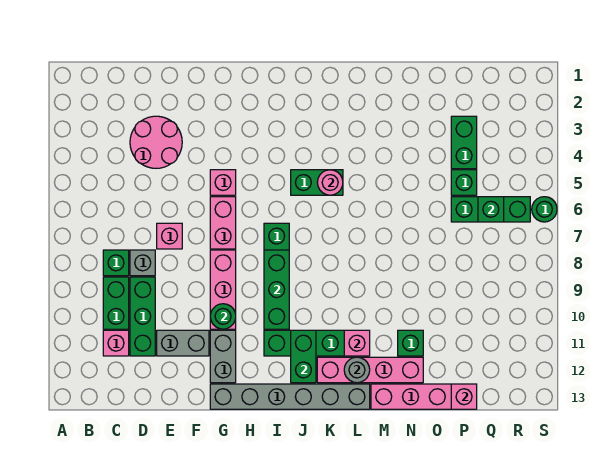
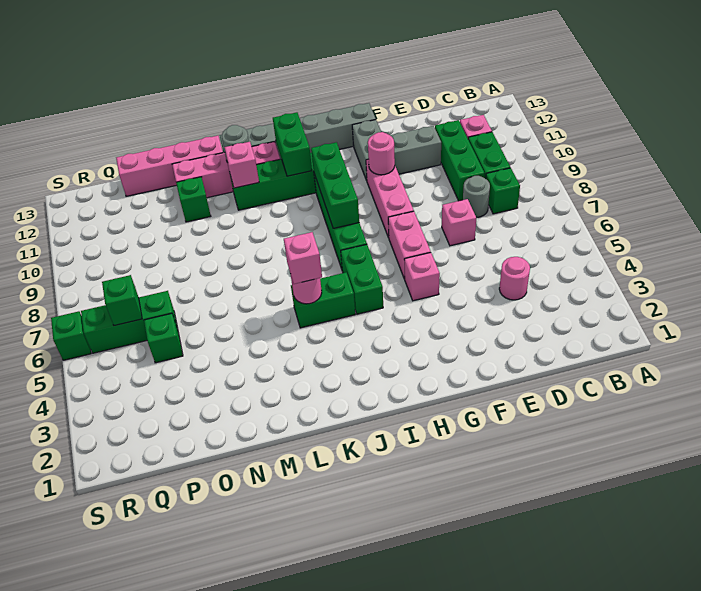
pink round brick D3:E4 level 1 -> pink round brick D4 level 1
grey brick D8 level 1 -> grey round brick D8 level 1
green round brick G10 level 2 -> pink round brick G10 level 2
green brick P3:P4 level 1 -> green brick I5:I6 level 1
pink brick P13 level 2 -> pink brick K5 level 3
green round brick S6 level 1 -> green brick S6 level 1

